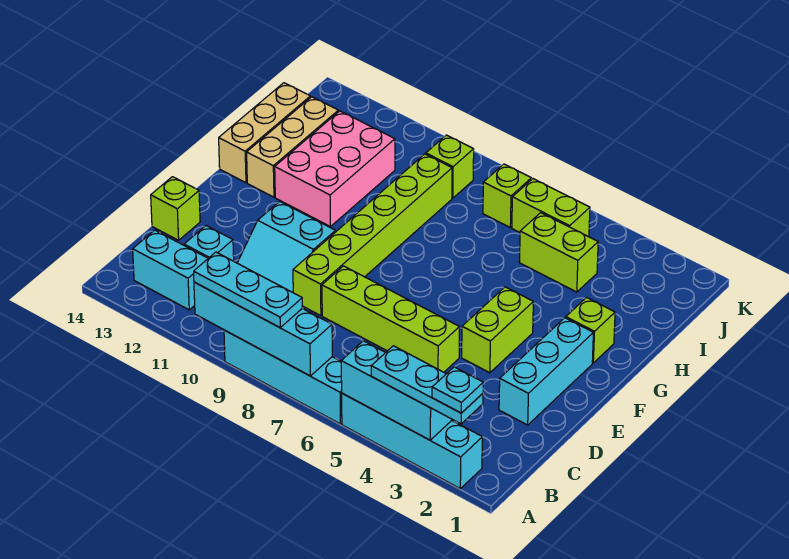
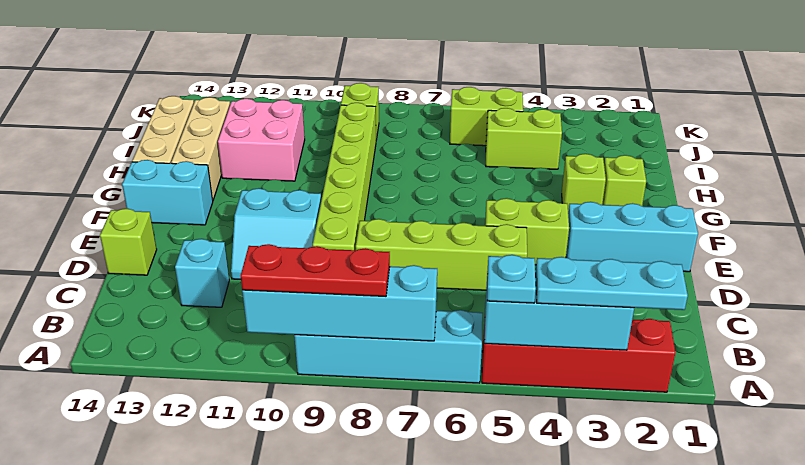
cyan brick A2:A5 level 1 -> red brick A2:A5 level 1
cyan plate A2 level 4 -> cyan plate A5 level 3
cyan plate A8:A10 level 3 -> red plate A8:A10 level 3
cyan brick B12:B13 level 1 -> cyan brick F13:F14 level 1
cyan brick D2:F2 level 1 -> cyan brick E1:E3 level 1
lime brick E4:F4 level 1 -> lime brick E4:E5 level 1
pink brick G11:I12 level 1 -> pink brick H11:I12 level 1
lime brick J7 level 1 -> lime brick G3 level 1

